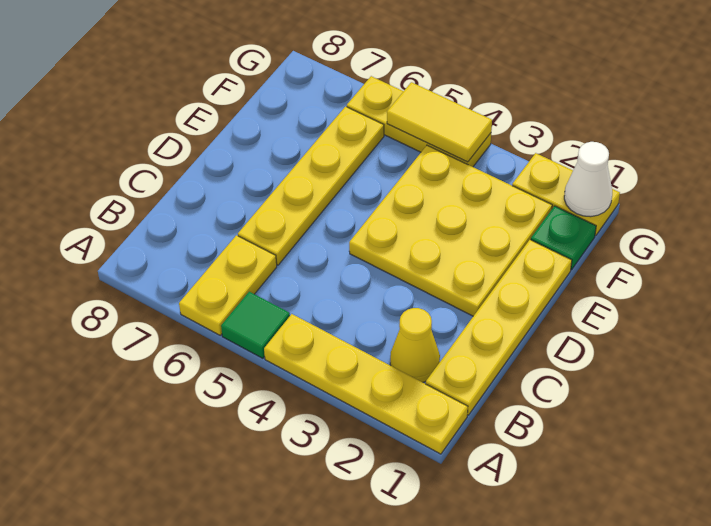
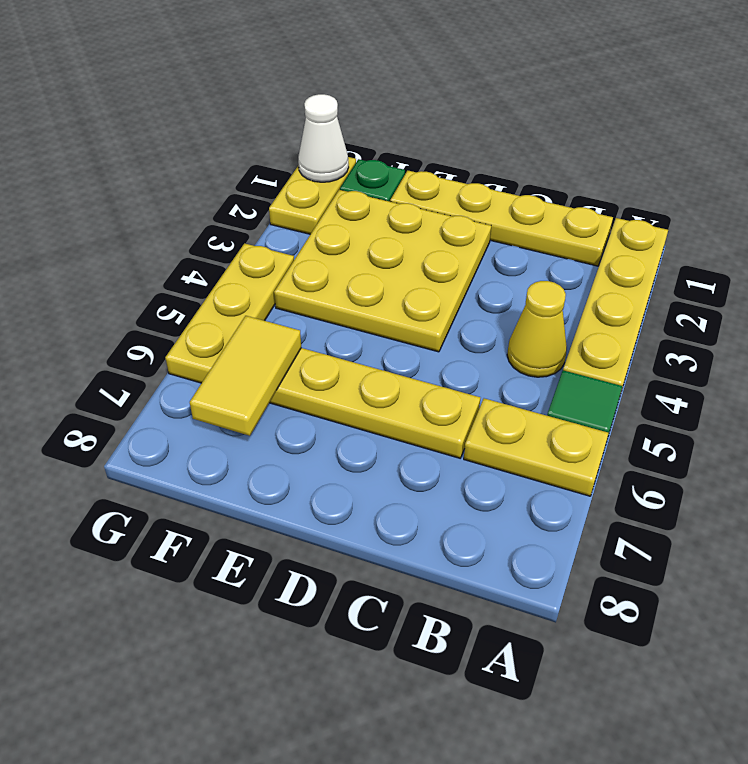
yellow cone B2 level 1 -> yellow cone B4 level 1
yellow tile G4:G5 level 2 -> yellow tile F6:F7 level 2

